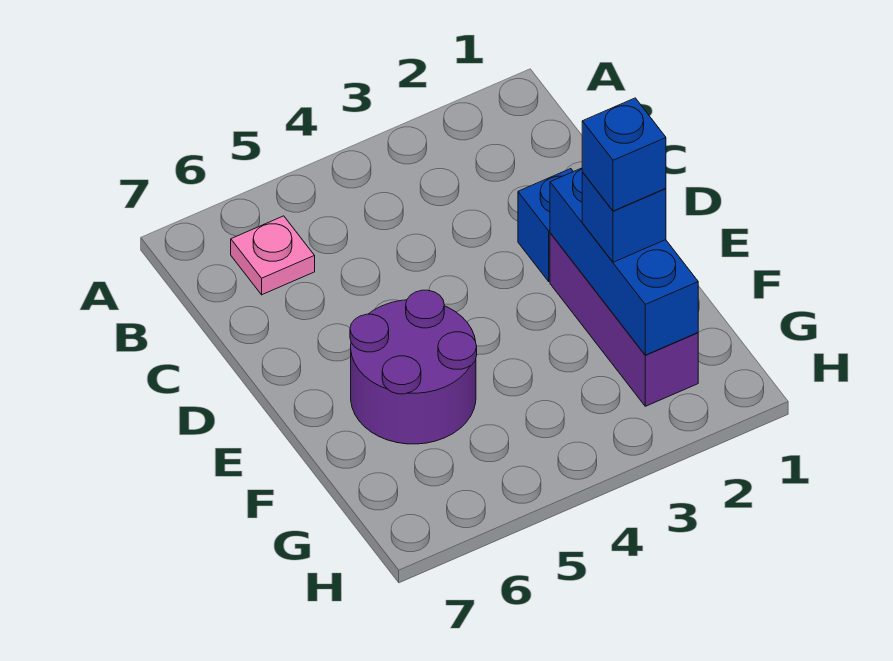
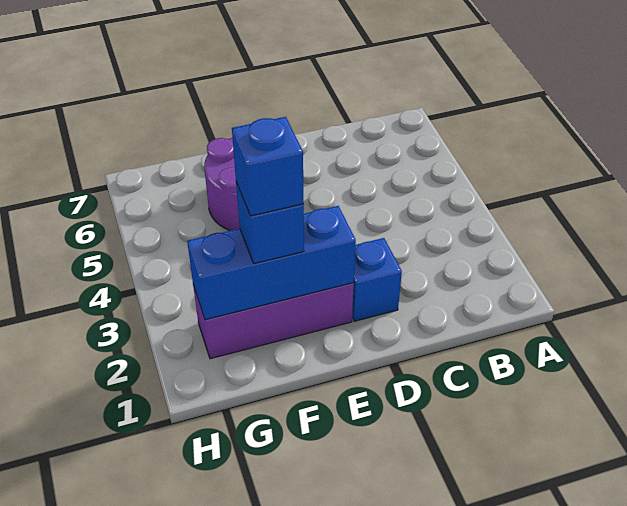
pink plate B6 level 1 -> none

